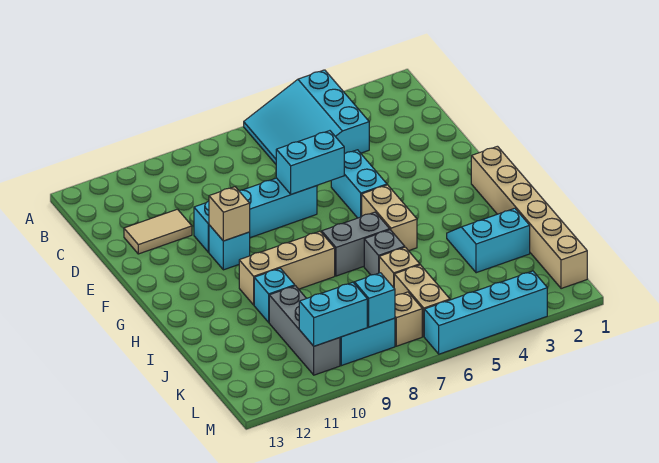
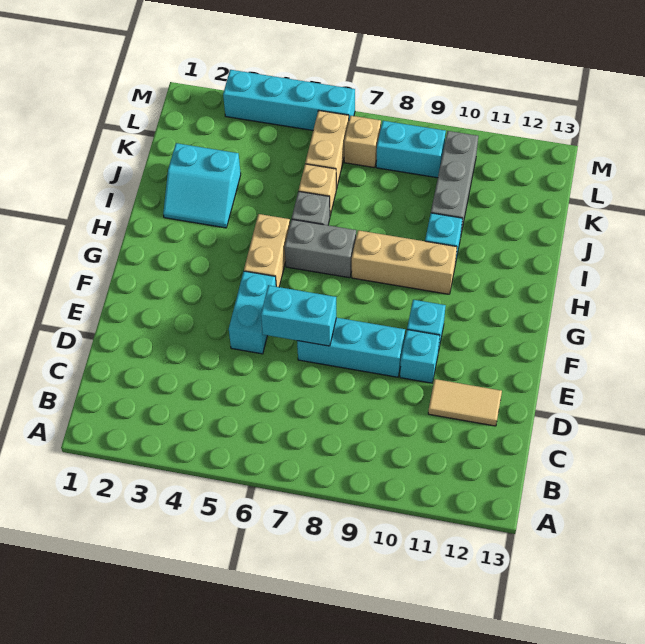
cyan slope A4:C6 level 1 top 4 -> none
tan brick F10 level 2 -> none
tan brick G1:L1 level 1 -> none
cyan brick L8 level 2 -> none
cyan brick L9:L10 level 2 -> none

